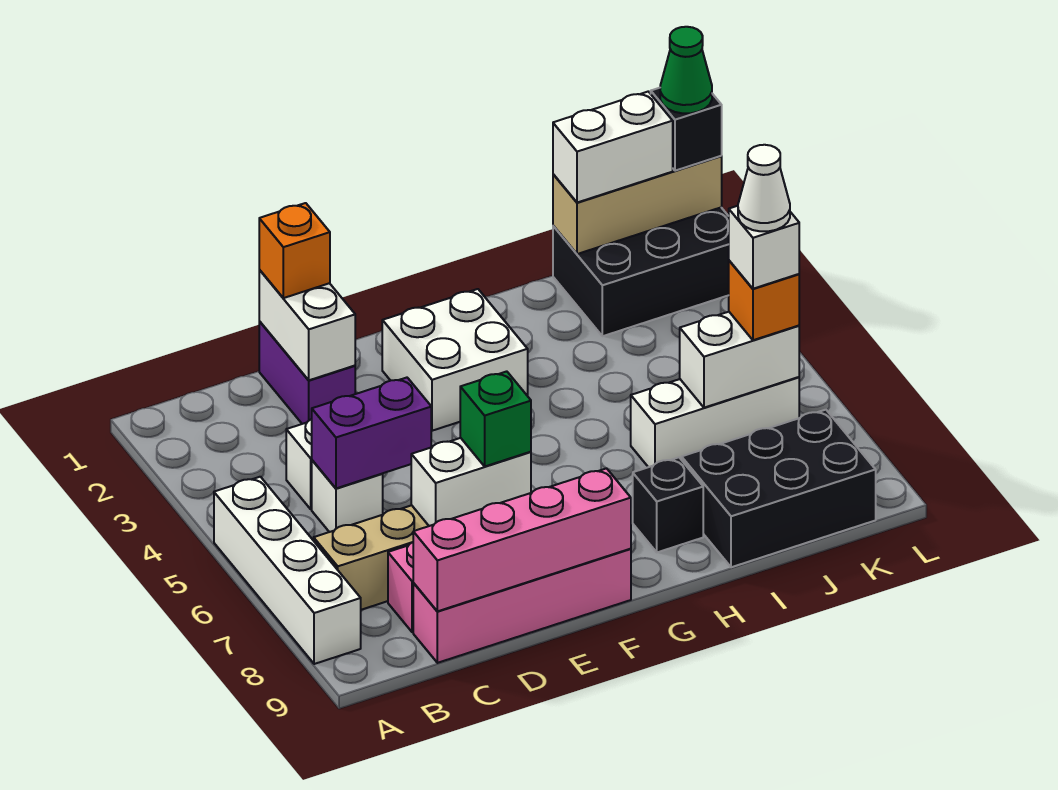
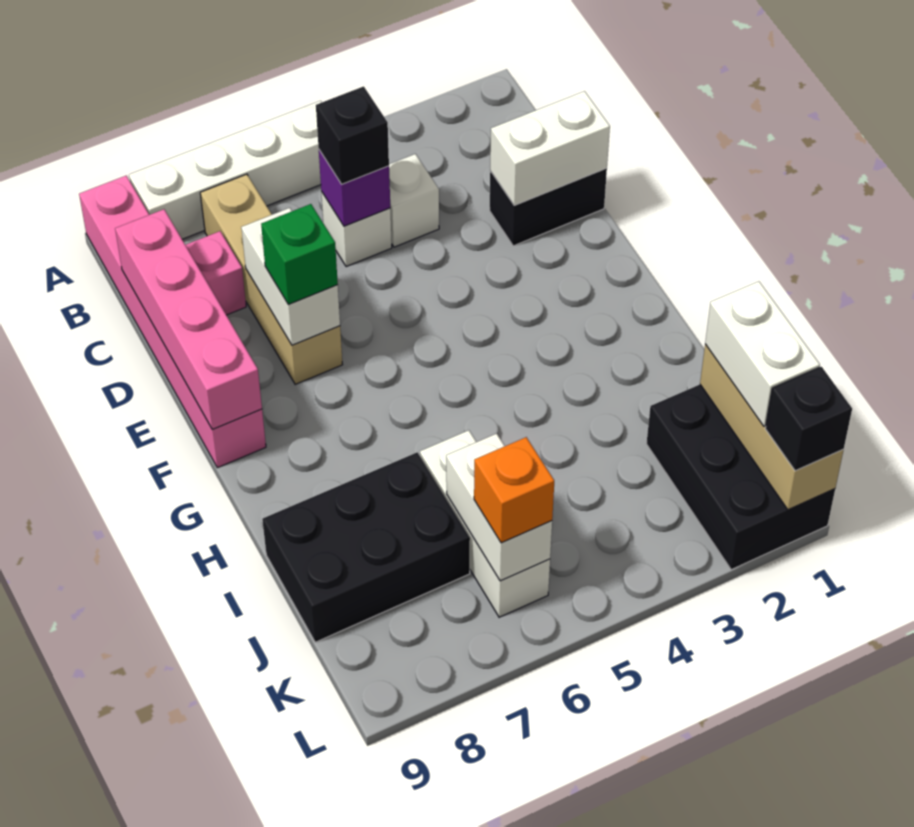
purple brick C5:D5 level 2 -> purple brick C5 level 2
pink brick C9:F9 level 1 -> pink brick A9:F9 level 1
purple brick D1:D2 level 1 -> black brick D1:D2 level 1
orange brick D1 level 3 -> none
white brick F2:G3 level 1 -> none
black brick H8 level 1 -> black brick C5 level 3
black brick I8:K9 level 1 -> black brick I7:J9 level 1
white brick K6 level 4 -> none
white cone K6 level 5 -> none
green cone L1 level 4 -> none

